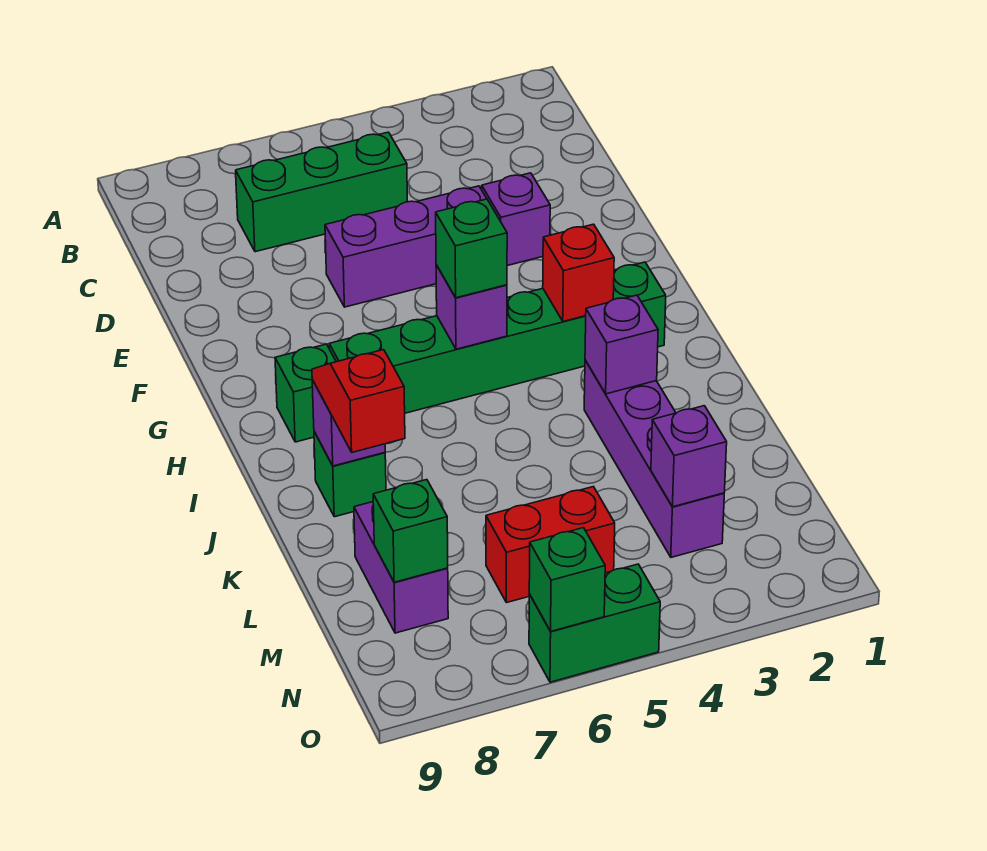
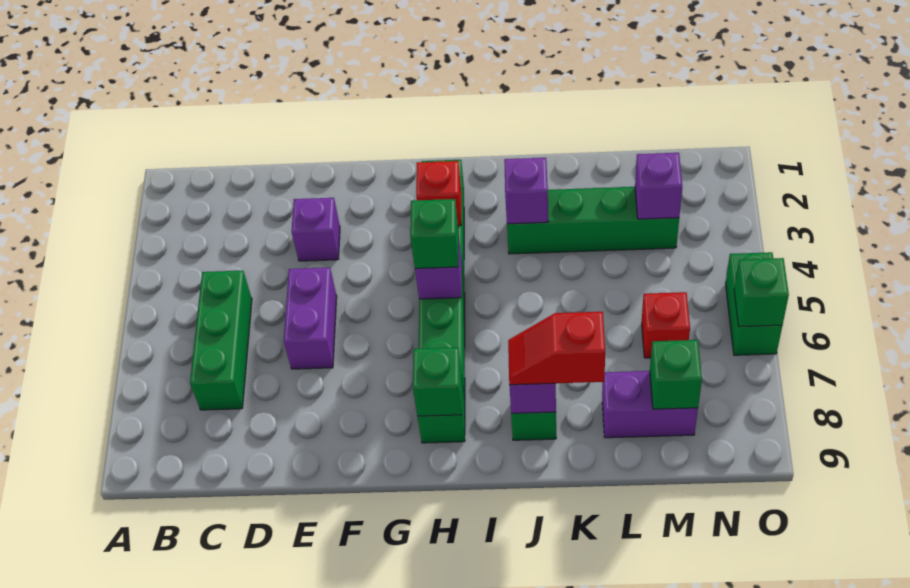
purple brick E4:E6 level 1 -> purple brick E5:E6 level 1
none -> green brick H8 level 2
purple brick J3:M3 level 1 -> green brick J3:M3 level 1
red brick M5:M6 level 1 -> red brick M6 level 1

